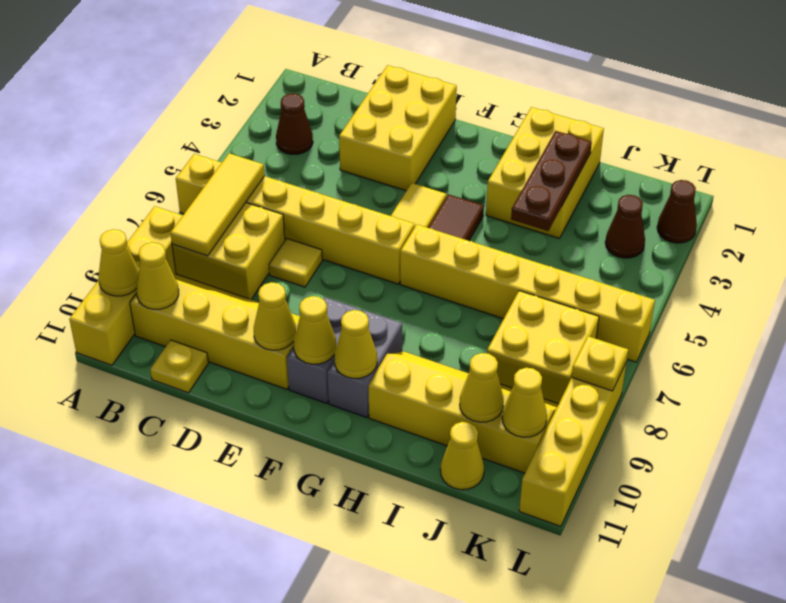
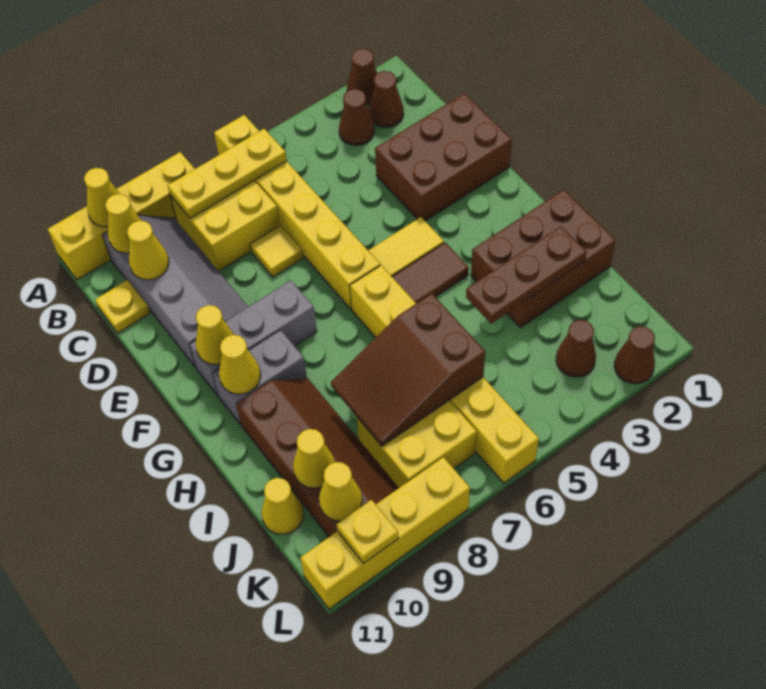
none -> brown cone A2 level 1
none -> brown cone B2 level 1
yellow tile B6:B8 level 2 -> yellow plate B6:B8 level 2
yellow slope B9:E10 level 1 top 10 -> grey slope B9:E10 level 1 top 10
yellow brick D1:E3 level 1 -> brown brick D1:E3 level 1
yellow cone E10 level 2 -> yellow cone C10 level 2
grey brick F9:F10 level 1 -> grey brick F8:F10 level 1
yellow brick H1:I3 level 1 -> brown brick H1:I3 level 1
yellow slope H9:K10 level 1 top 10 -> brown slope H9:K10 level 1 top 10
none -> brown slope I6:J8 level 2 top 6
yellow plate L8 level 2 -> yellow plate L10 level 2

